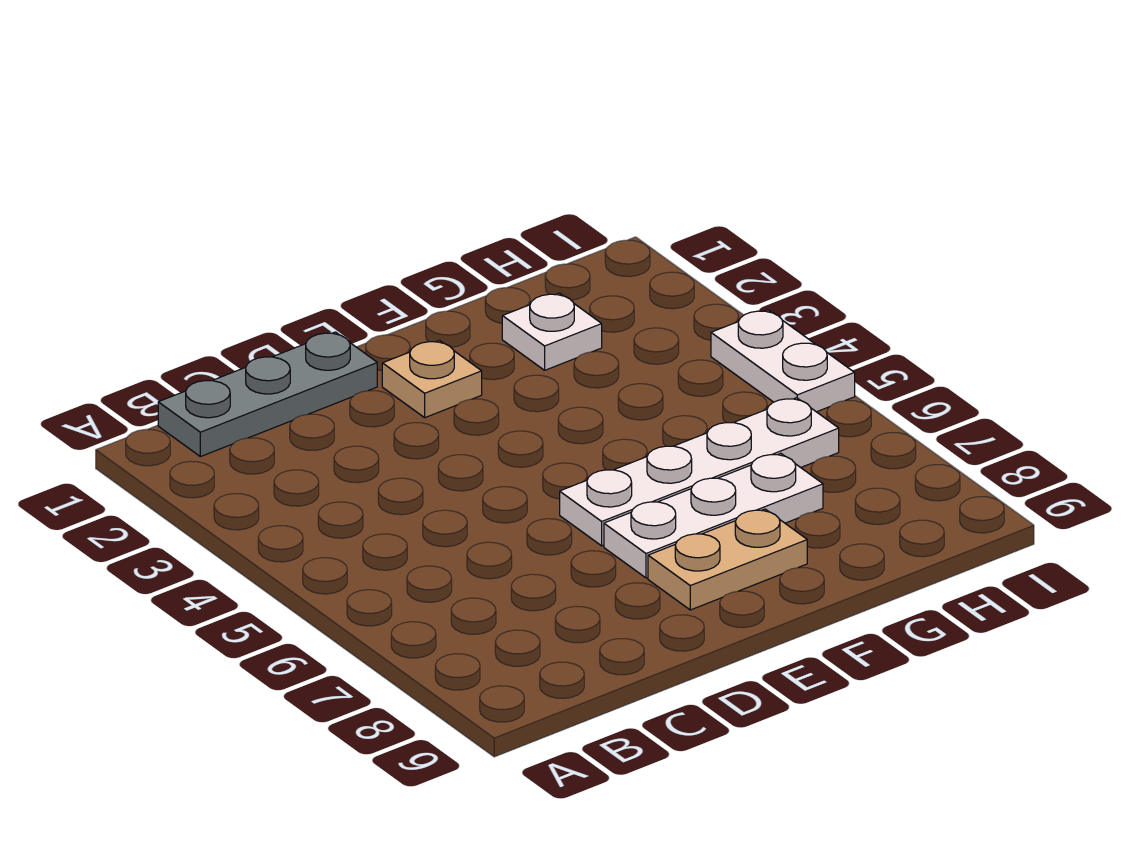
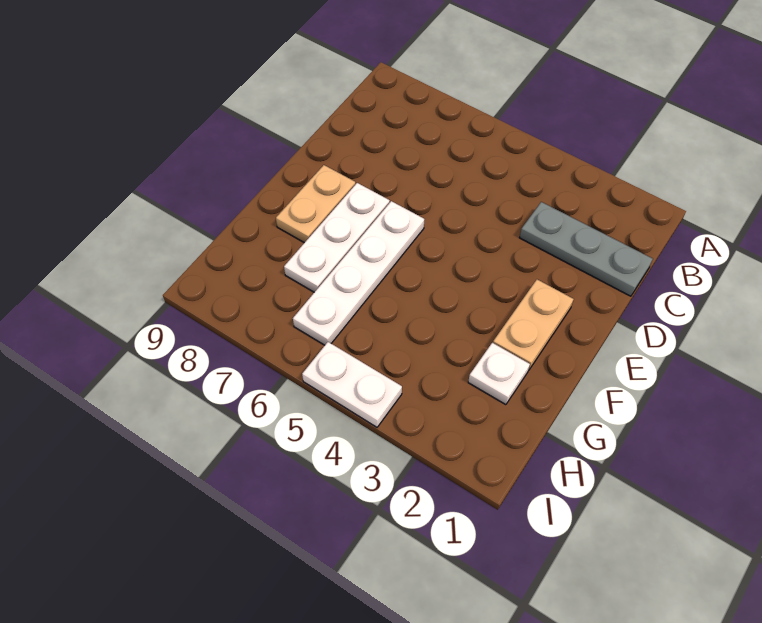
grey plate B1:D1 level 1 -> grey plate C1:C3 level 1
tan plate E2 level 1 -> tan plate E2:F2 level 1

